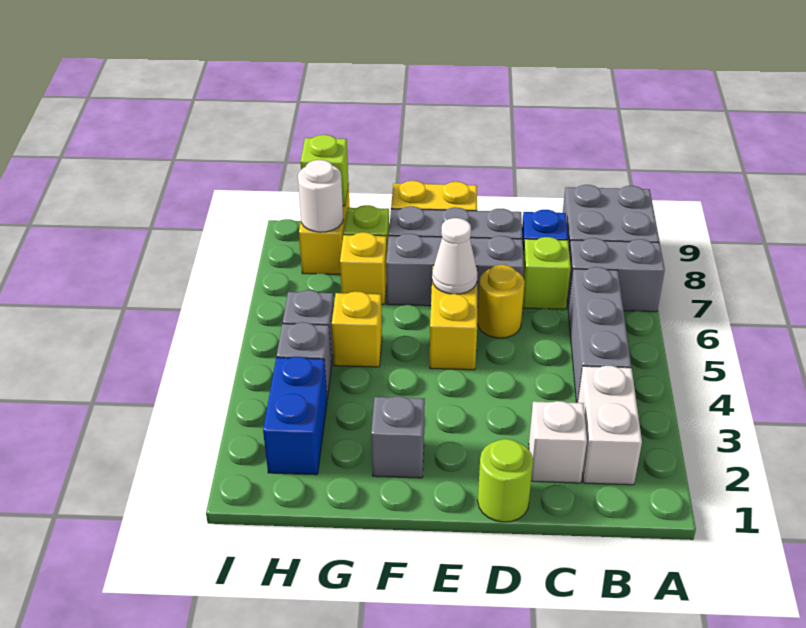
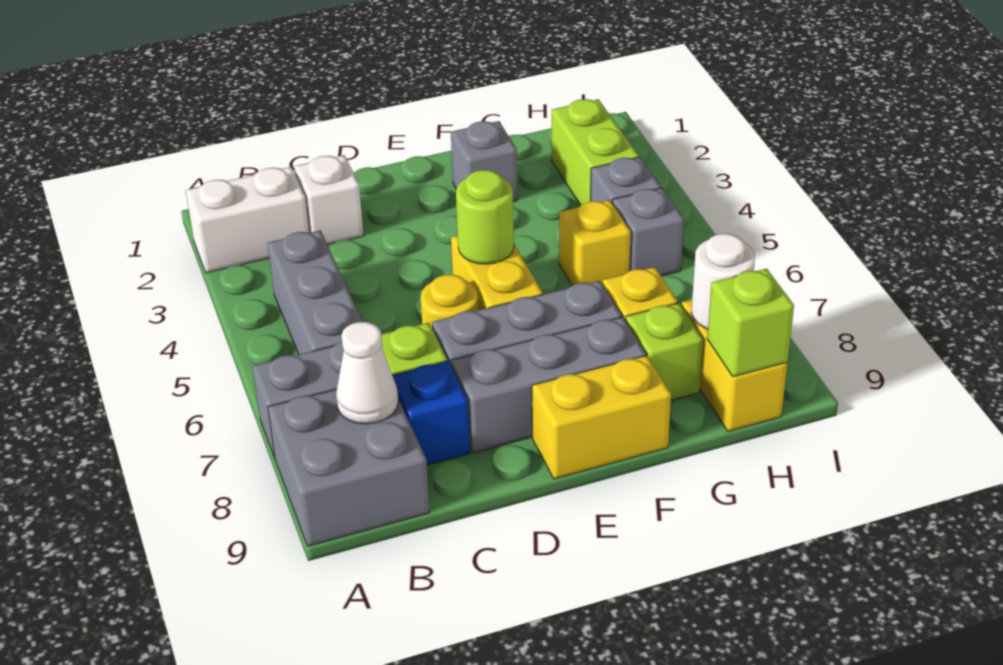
white brick B2:B3 level 1 -> white brick A2:B2 level 1
lime round brick D1 level 1 -> lime round brick E5 level 2
white cone E6 level 2 -> white cone B8 level 2
blue brick H2:H3 level 1 -> lime brick H2:H3 level 1

